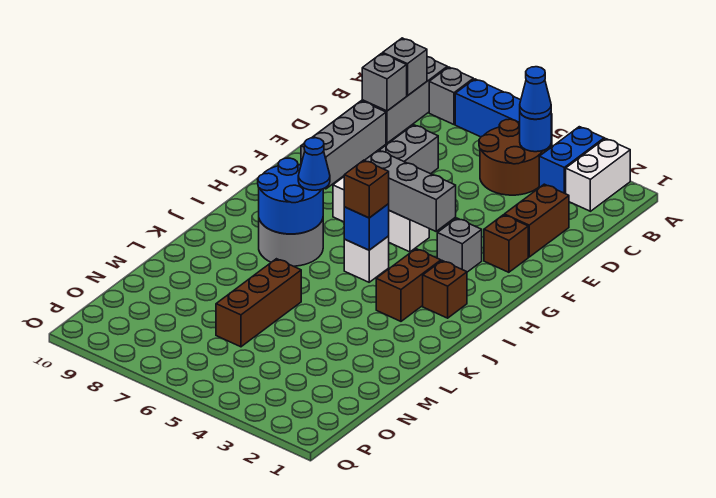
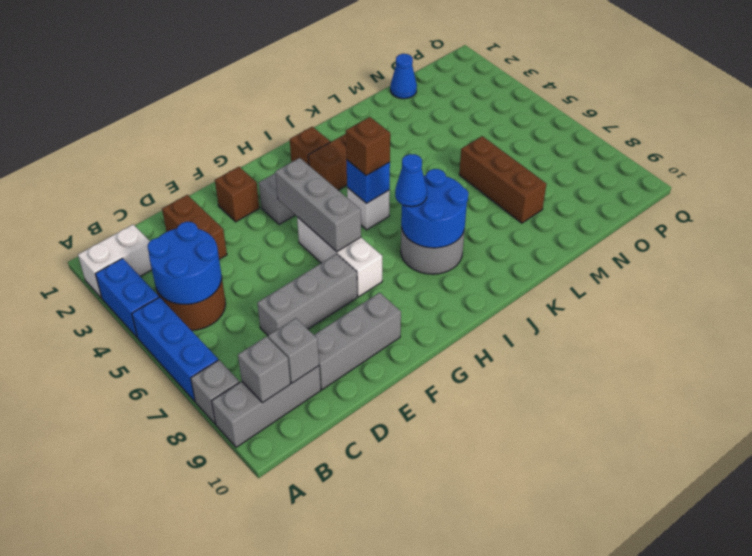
blue brick A3:B3 level 1 -> blue brick A3:A4 level 1
blue round brick B4 level 2 -> blue round brick B4:C5 level 2
blue cone B4 level 3 -> blue cone N1 level 1
brown brick D2:E2 level 1 -> brown brick D2:D3 level 1
brown brick L6:N6 level 1 -> brown brick M6:M8 level 1

